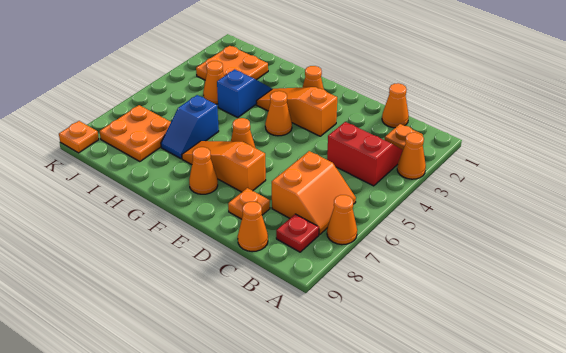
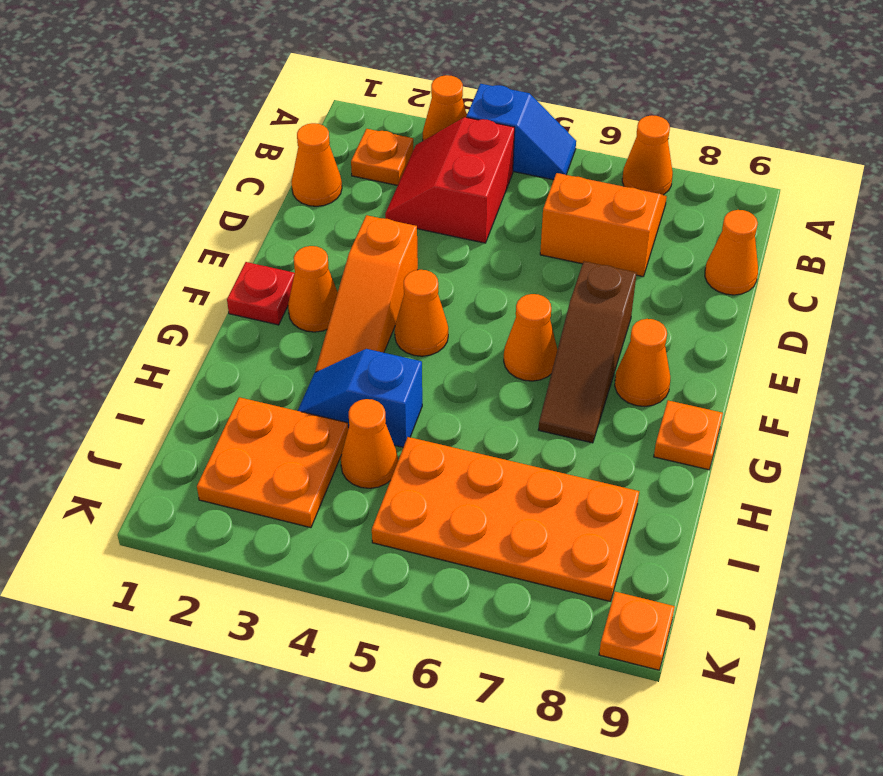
red plate B8 level 1 -> red plate F1 level 1
orange plate D8 level 1 -> orange plate G9 level 1
orange slope E7:G7 level 1 top E -> brown slope E7:G7 level 1 top E
blue slope H6:H7 level 1 top 6 -> blue slope A4:A5 level 1 top 4
orange plate I7:J8 level 1 -> orange plate I5:J8 level 1

